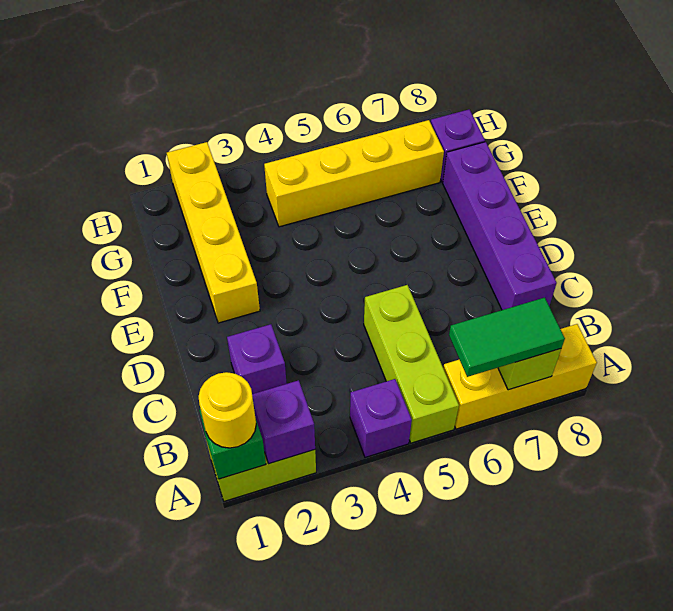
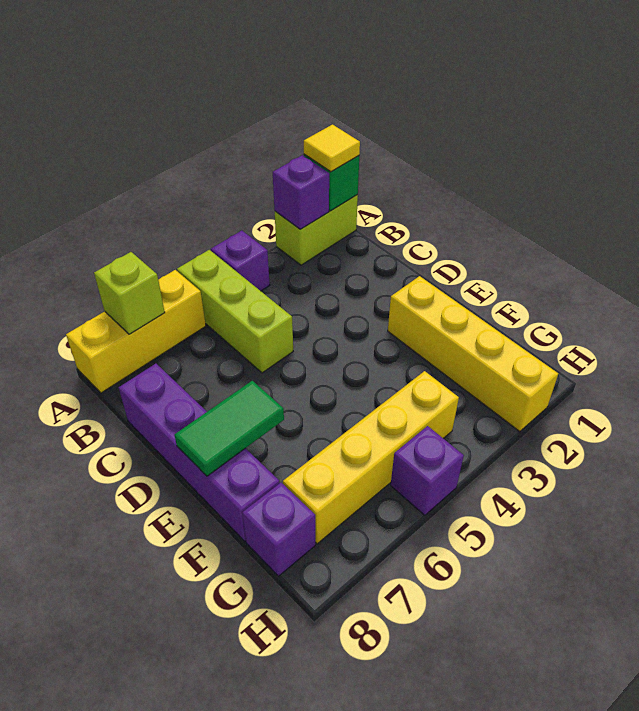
yellow round brick A1 level 3 -> yellow tile A1 level 3
green tile A6:A7 level 3 -> green tile E7:E8 level 2
purple brick C2 level 1 -> purple brick H5 level 1

